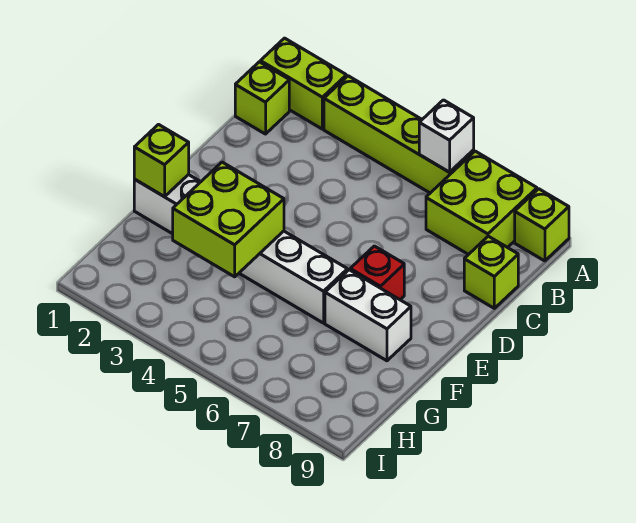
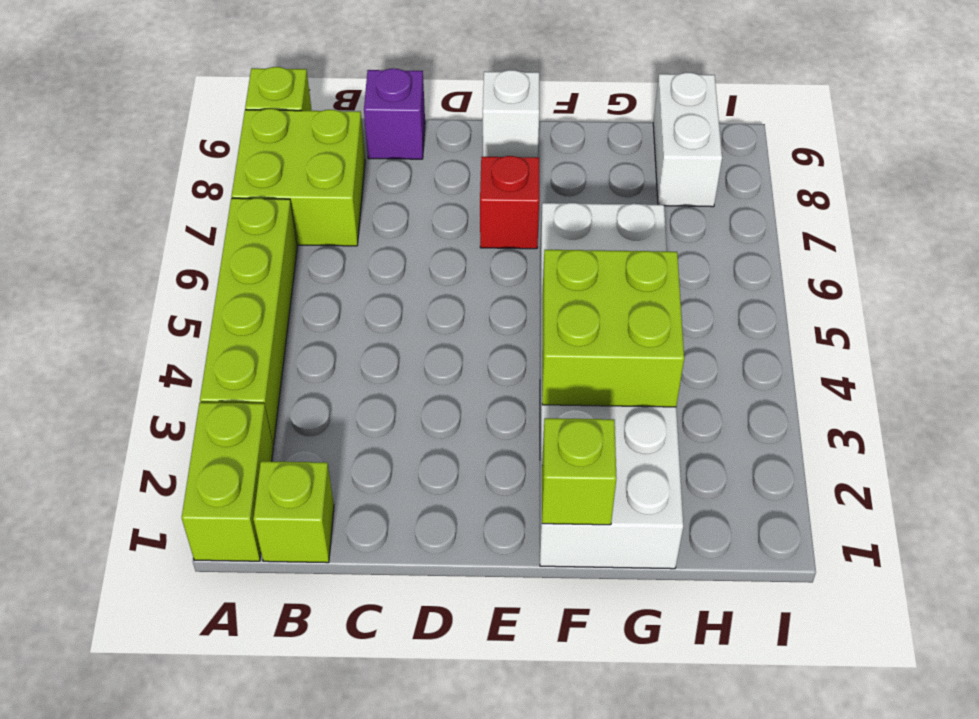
white brick A6 level 2 -> white brick E9 level 1
lime brick C9 level 1 -> purple brick C9 level 1
white brick F1:F6 level 1 -> white brick F1:G6 level 1
white brick F7:F8 level 1 -> white brick H8:H9 level 1

